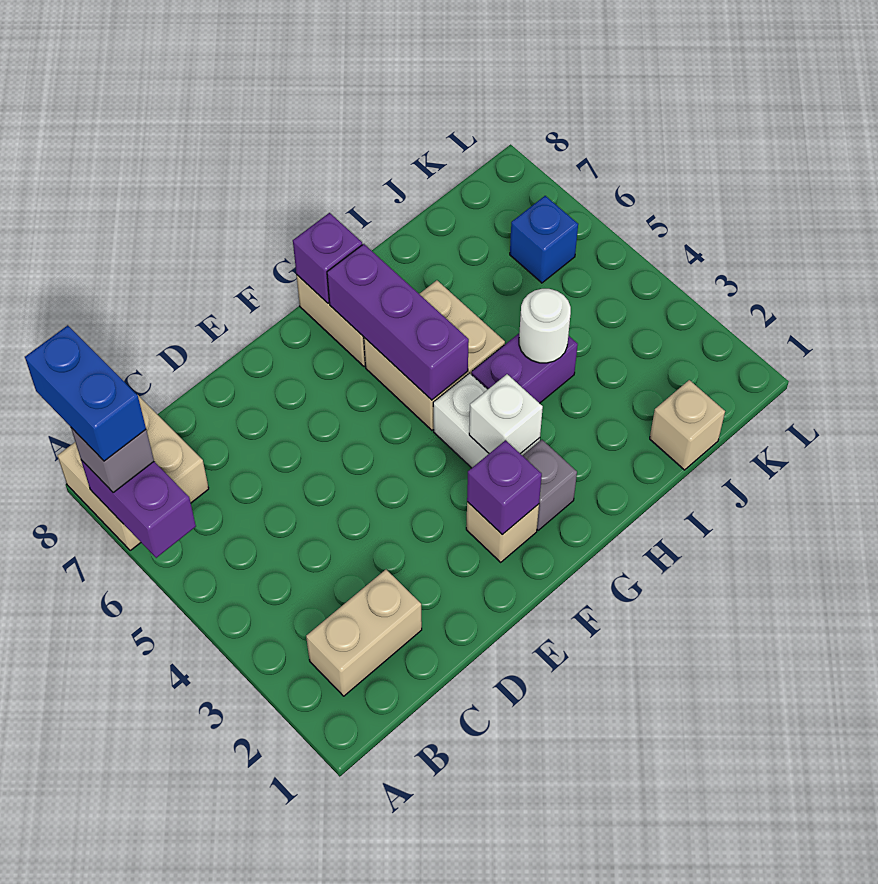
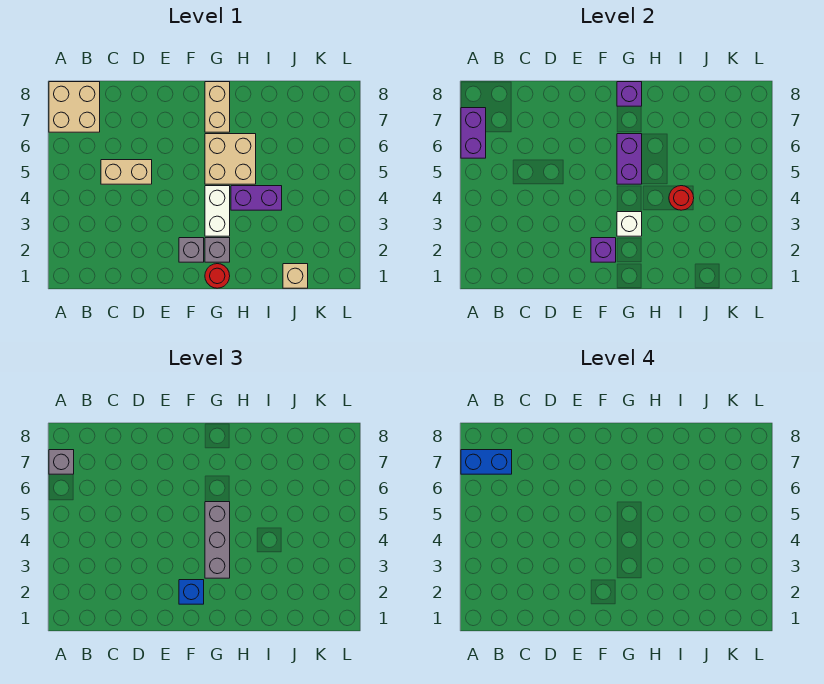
blue brick A7:A8 level 4 -> blue brick A7:B7 level 4
tan brick B2:C2 level 1 -> tan brick C5:D5 level 1
tan brick F2 level 1 -> grey brick F2 level 1
none -> red round brick G1 level 1
none -> grey brick G3:G5 level 3
purple brick G5:G7 level 2 -> purple brick G5:G6 level 2
white round brick I4 level 2 -> red round brick I4 level 2
blue brick K6 level 1 -> blue brick F2 level 3

